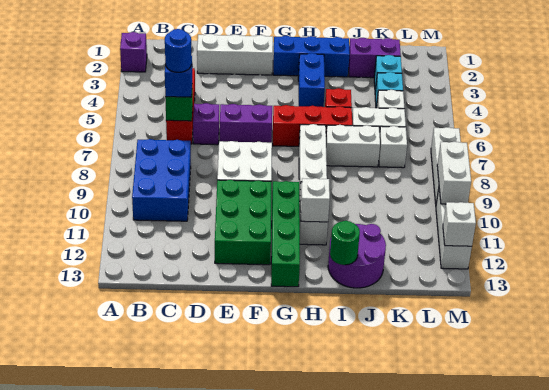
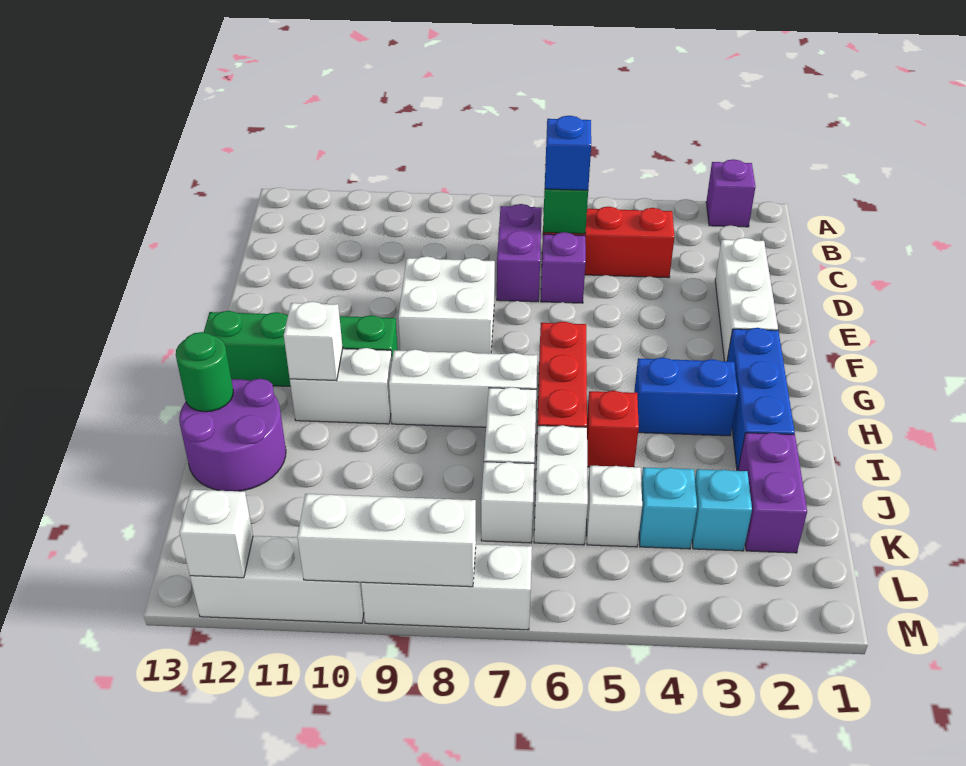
blue brick B8:C10 level 1 -> none
blue round brick C6 level 4 -> none
purple brick E6:F6 level 1 -> purple brick C7:D7 level 1
green brick E10:F12 level 1 -> none
white brick M9:M10 level 2 -> white brick M8:M10 level 2

